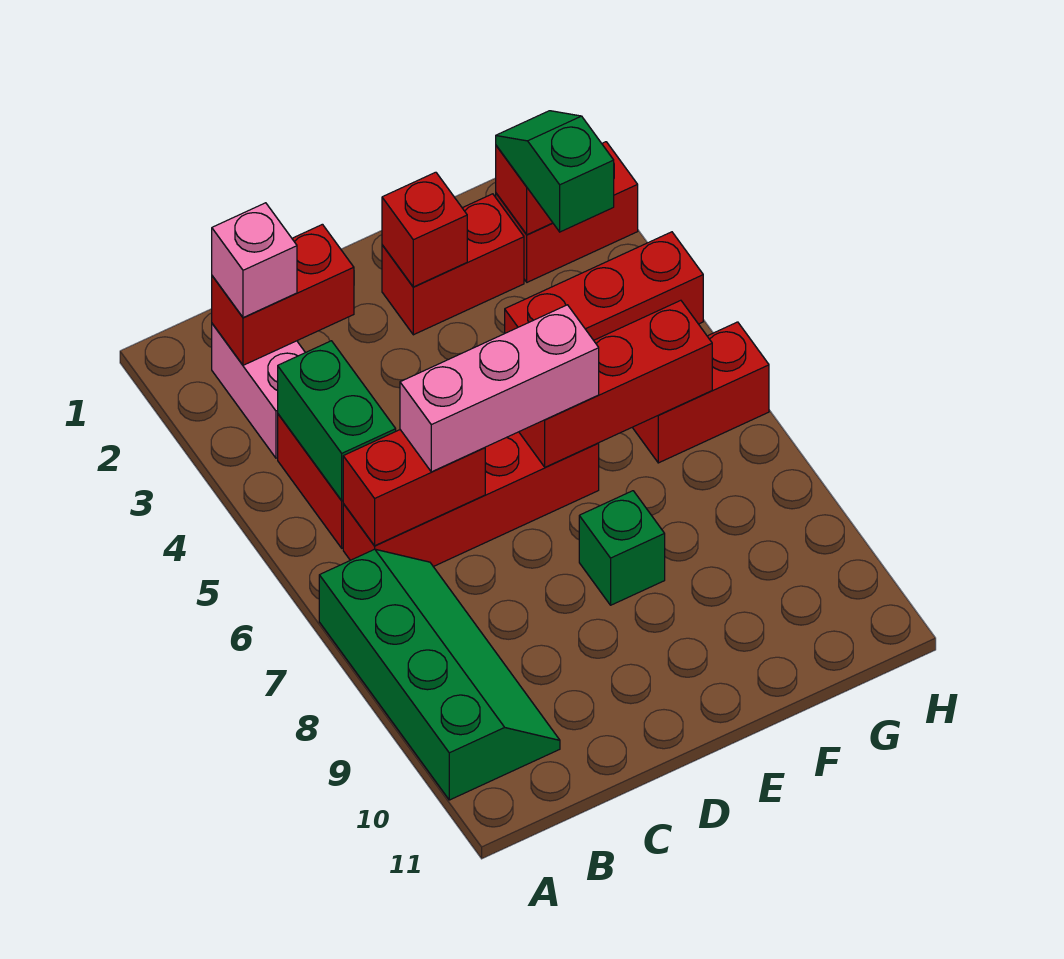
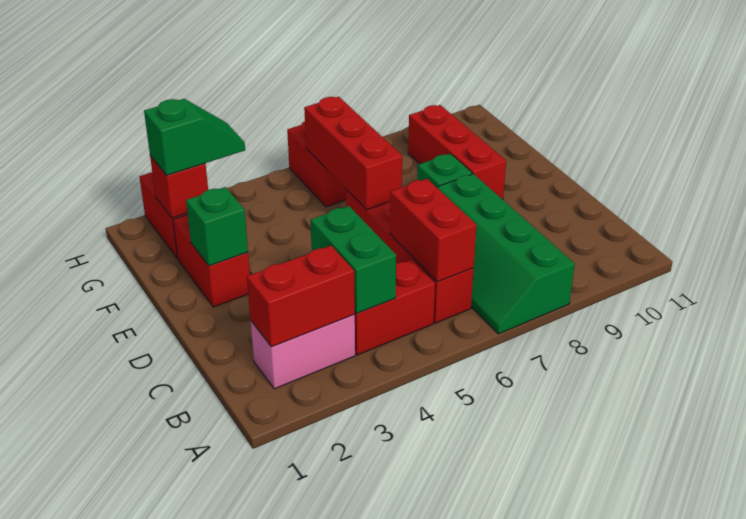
green slope A7:B10 level 1 top A -> green slope A7:D8 level 1 top 8
red brick B2:C2 level 2 -> red brick B2:B3 level 2
pink brick B2 level 3 -> none
green brick B4:B5 level 2 -> green brick B4:C4 level 2
pink brick C6:E6 level 3 -> none
red brick E2 level 2 -> green brick E2 level 2
red brick F4:H4 level 1 -> red brick E9:G9 level 1
green slope G2:G3 level 3 top 3 -> green slope G2:G3 level 3 top 2

